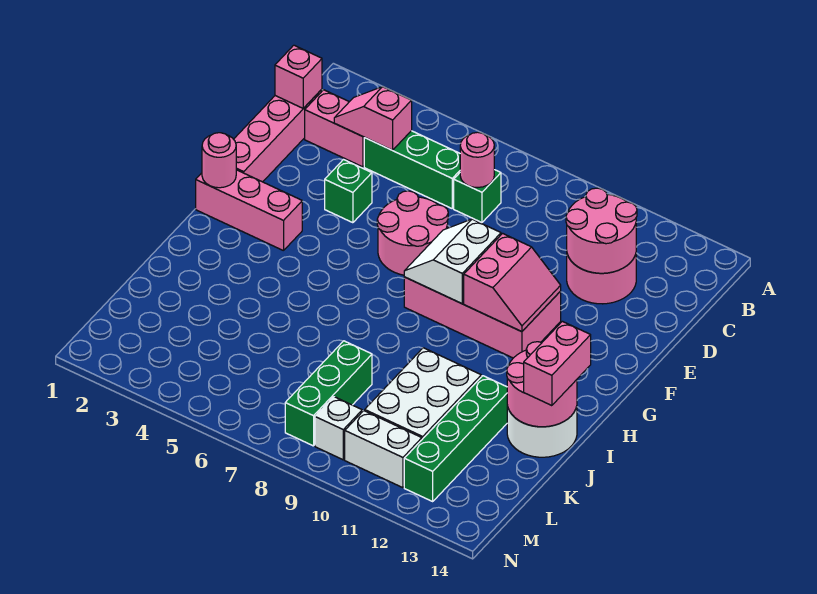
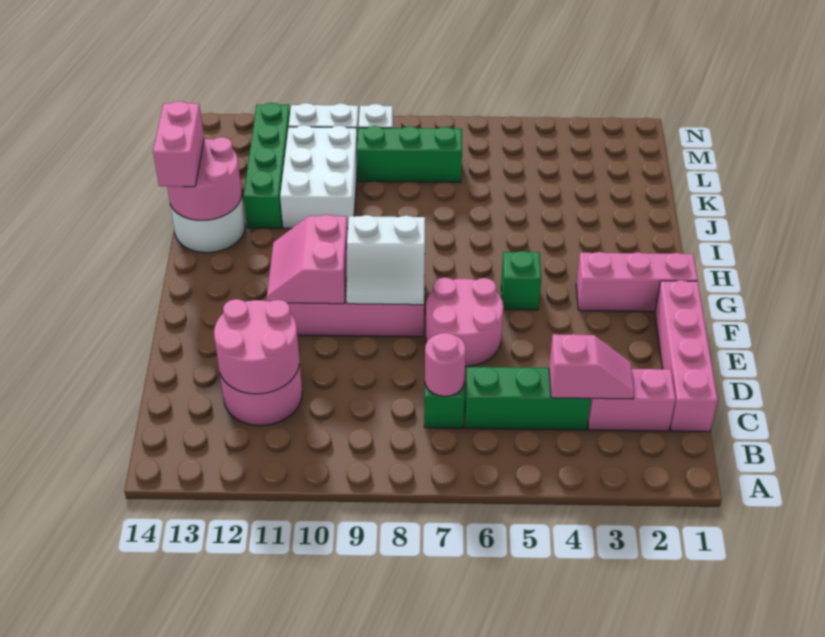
pink brick C1 level 2 -> none
green brick E4 level 1 -> green brick G5 level 1
white slope F8:G9 level 2 top 9 -> white slope F8:G9 level 2 top G
pink round brick G1 level 2 -> none
green brick K8:M8 level 1 -> green brick L7:L9 level 1

